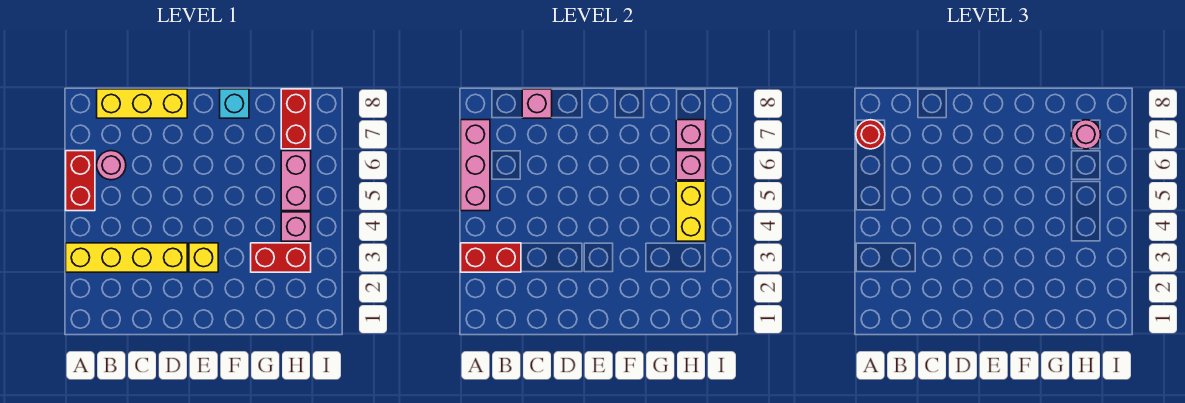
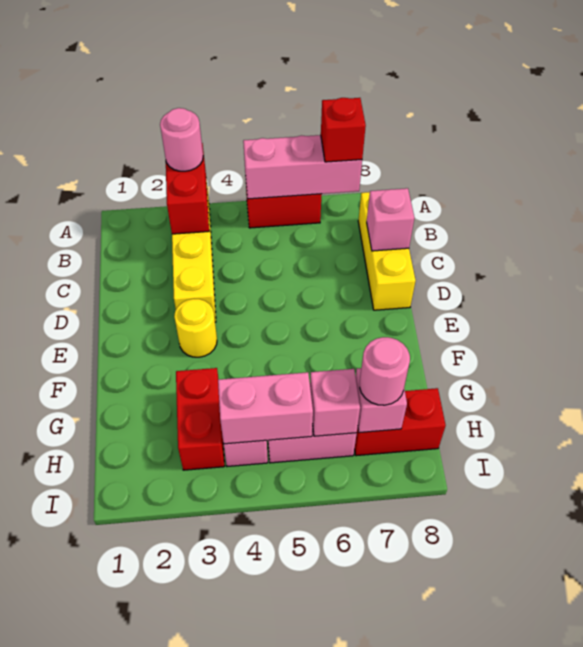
red round brick A7 level 3 -> red brick A7 level 3
pink round brick B6 level 1 -> pink round brick A3 level 3
yellow brick E3 level 1 -> yellow round brick E3 level 1
cyan brick F8 level 1 -> none
yellow brick H4:H5 level 2 -> pink brick H4:H5 level 2

